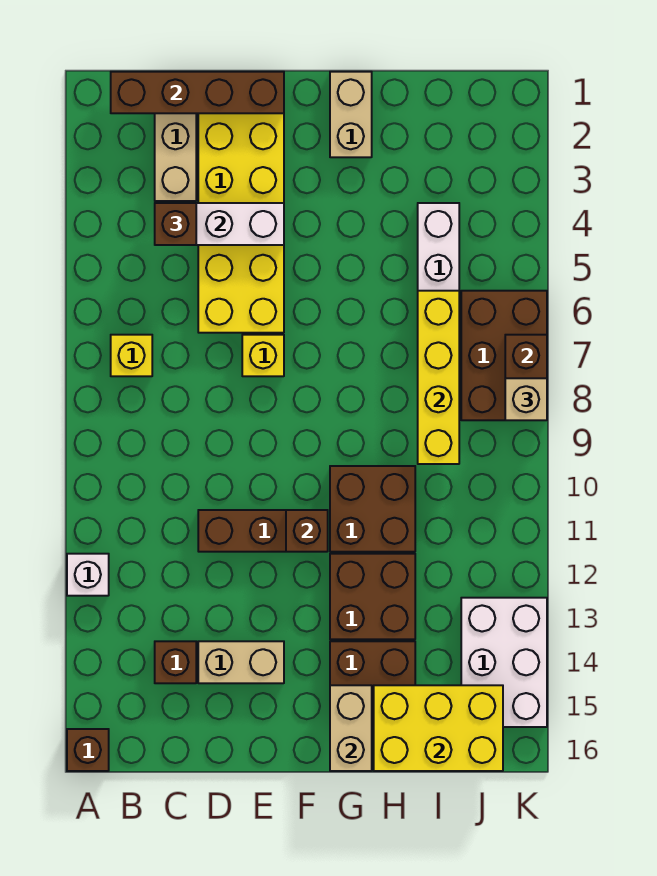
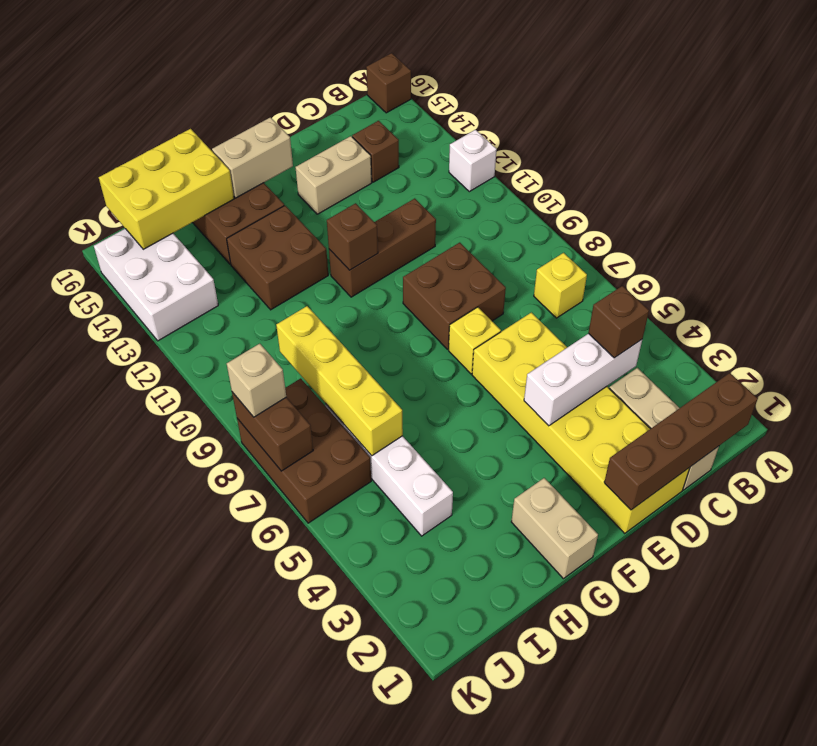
brown brick G10:H11 level 1 -> brown brick D8:E9 level 1
tan brick G15:G16 level 2 -> tan brick F15:G15 level 2

